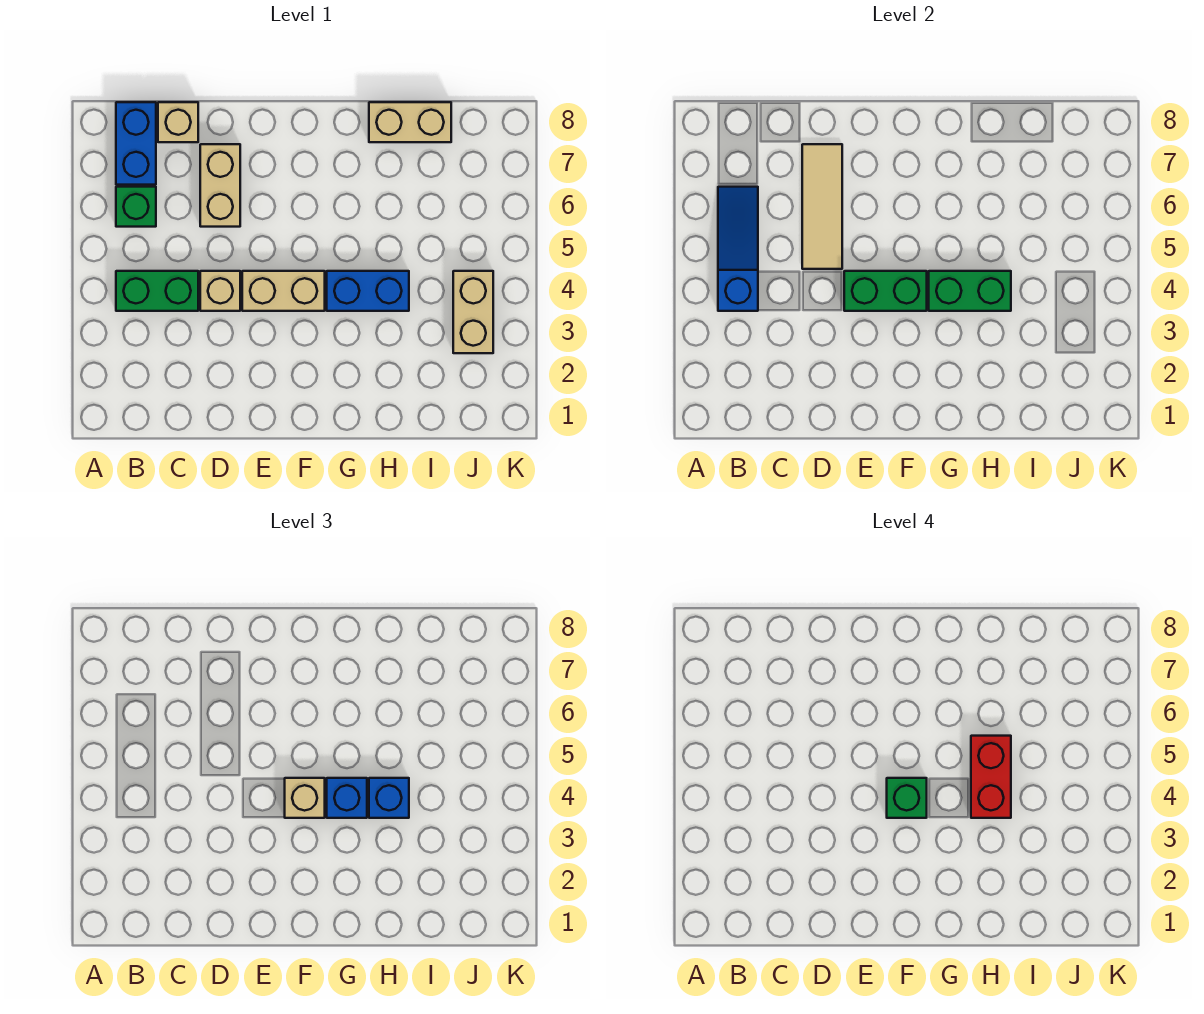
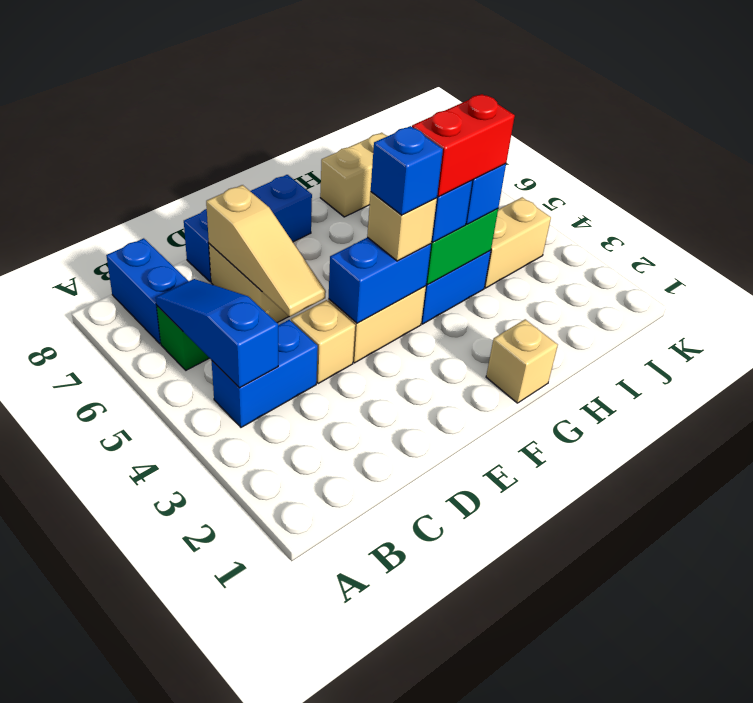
green brick B4:C4 level 1 -> blue brick B4:C4 level 1
tan brick C8 level 1 -> tan brick G1 level 1
tan tile D5:D7 level 2 -> tan slope D5:D7 level 2 top 7
none -> blue brick D8:F8 level 1
green brick E4:F4 level 2 -> blue brick E4:F4 level 2
green brick F4 level 4 -> blue brick F4 level 4
red brick H4:H5 level 4 -> red brick G4:H4 level 4
tan brick J3:J4 level 1 -> tan brick I4:J4 level 1

